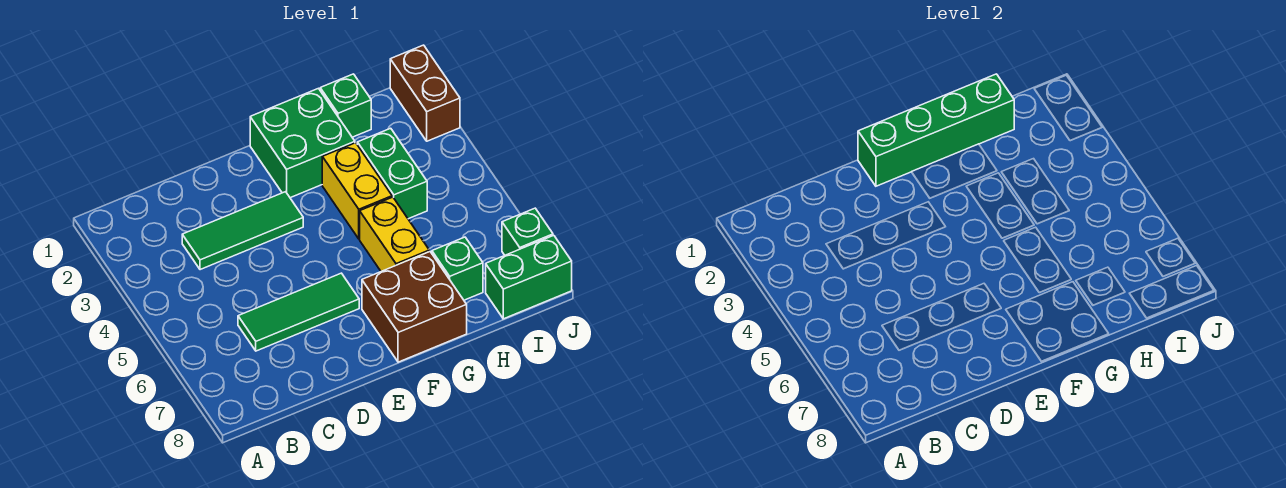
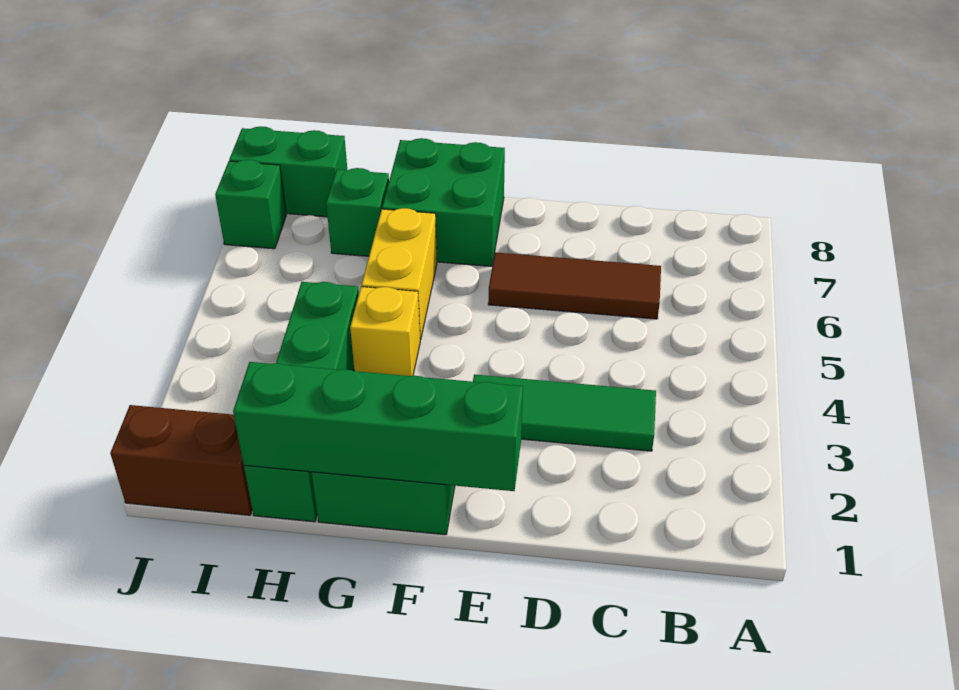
green tile C6:E6 level 1 -> brown tile C6:E6 level 1
brown brick F7:G8 level 1 -> green brick F7:G8 level 1
yellow brick G3:G4 level 1 -> yellow brick G4 level 1
brown brick J1:J2 level 1 -> brown brick I1:J1 level 1

